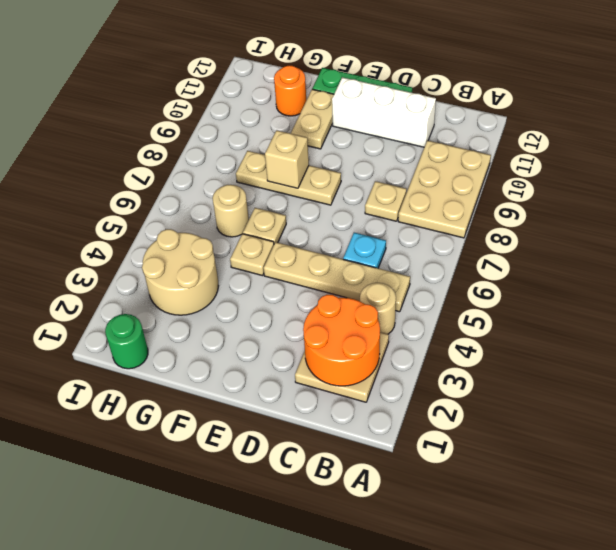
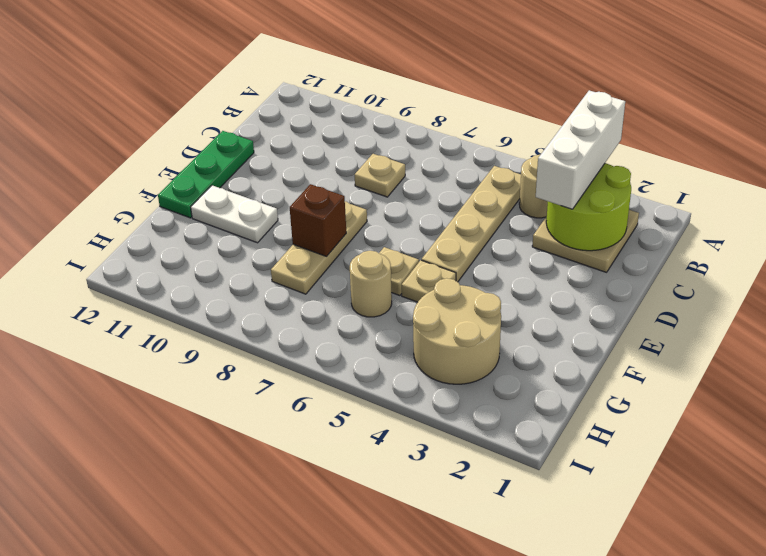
tan plate A8:B10 level 1 -> none
orange round brick B2:C3 level 2 -> lime round brick B2:C3 level 2
cyan plate C6 level 1 -> none
white brick C11:E11 level 1 -> white brick A3:C3 level 3
tan brick F8 level 2 -> brown brick F8 level 2
tan plate F10:F11 level 1 -> white plate F10:F11 level 1
orange round brick G11 level 1 -> none
green round brick H1 level 1 -> none

